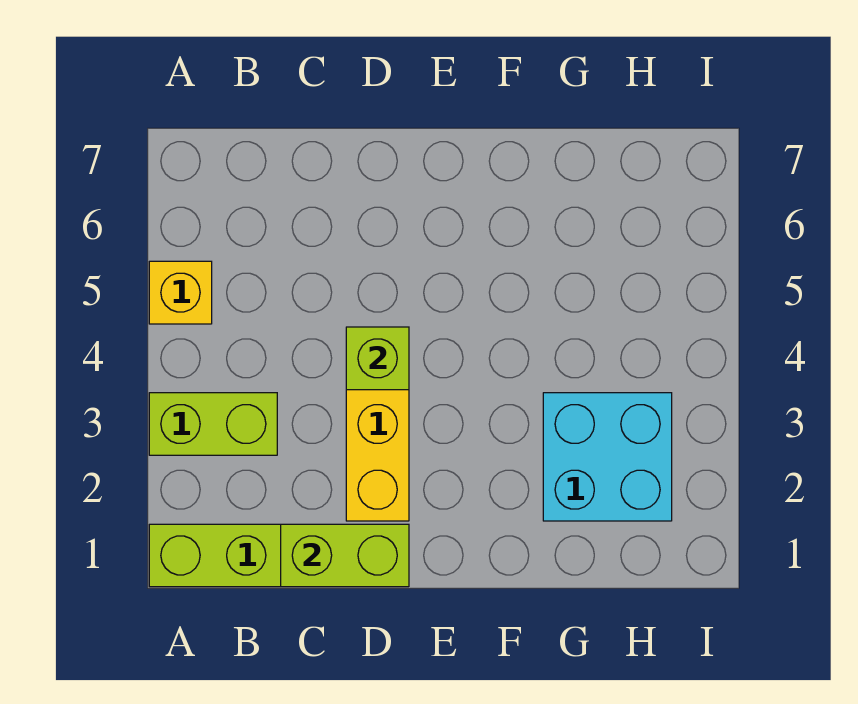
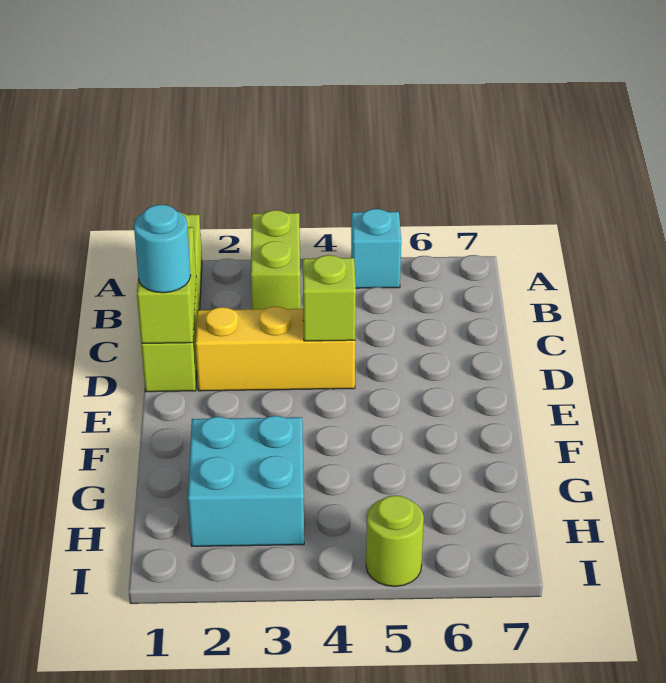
yellow brick A5 level 1 -> cyan brick A5 level 1
none -> cyan round brick D1 level 3
none -> lime round brick I5 level 1

